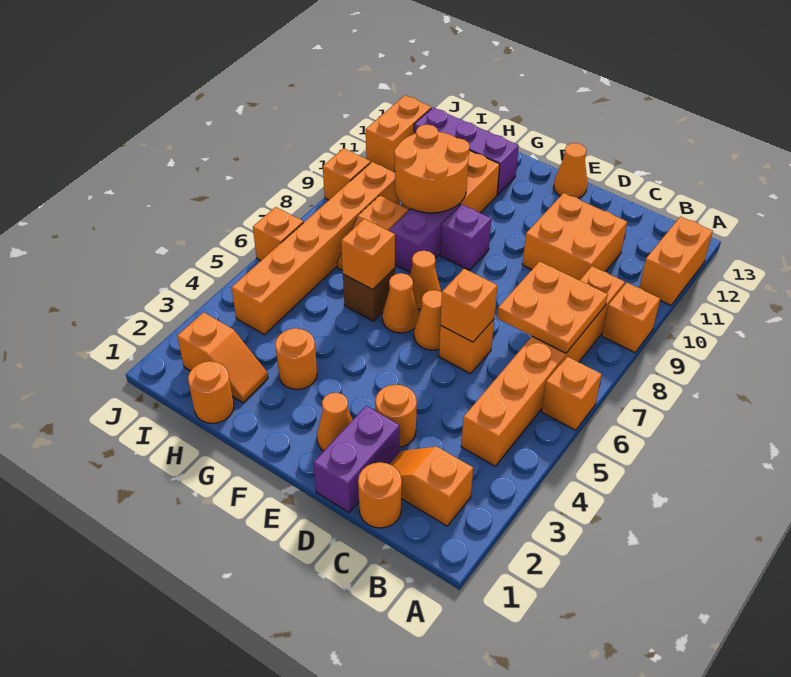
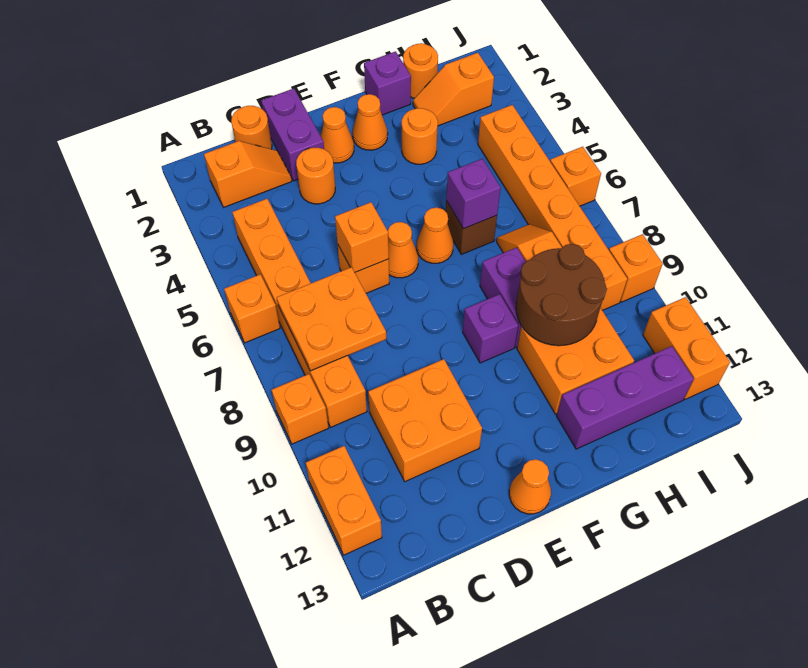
orange cone F7 level 1 -> orange cone F2 level 1
none -> purple brick G1 level 1
orange brick G6 level 2 -> purple brick G6 level 2
orange round brick G9:H10 level 2 -> brown round brick G9:H10 level 2

